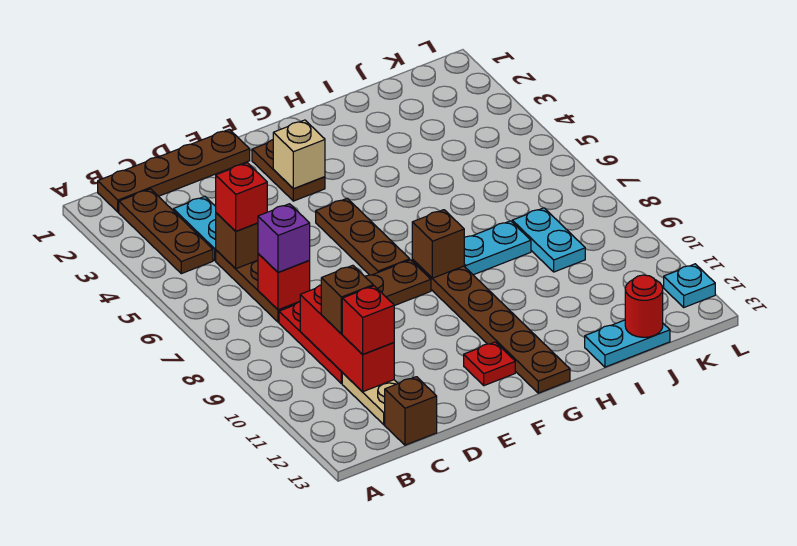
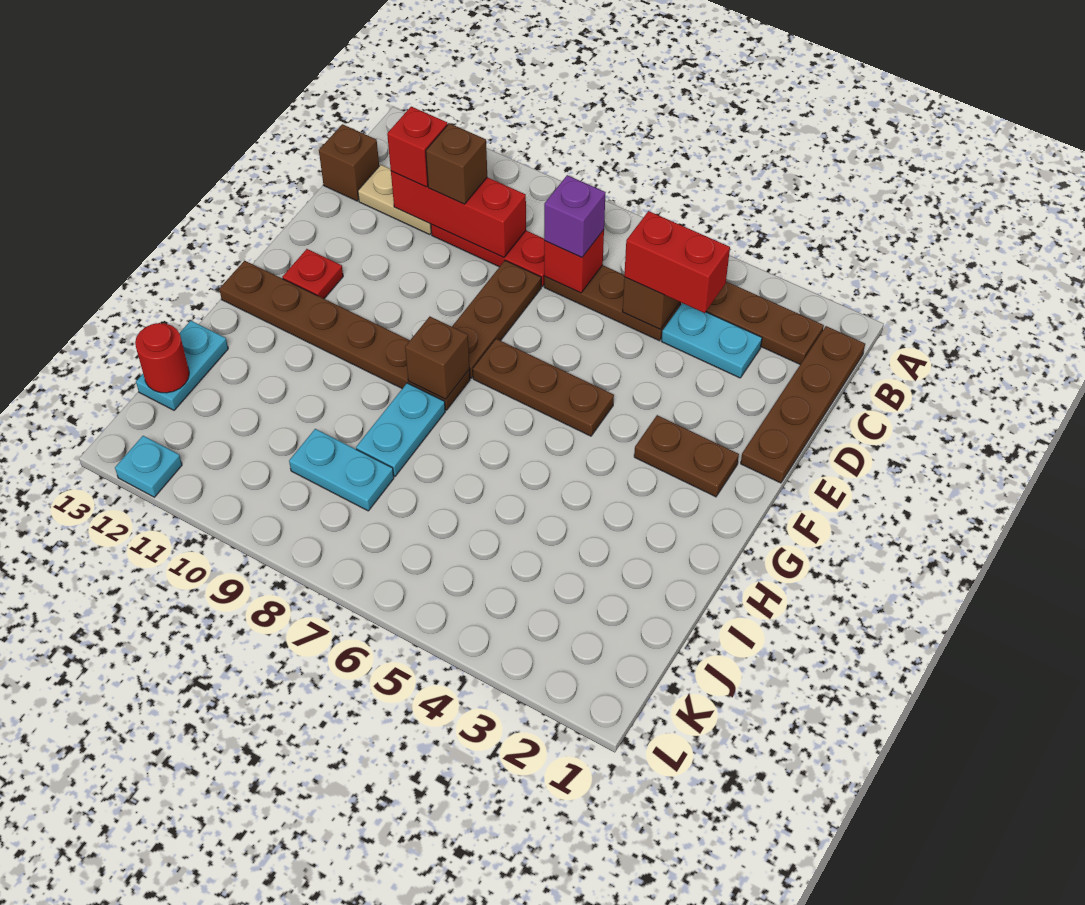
red brick C5 level 3 -> red brick C4:C5 level 3
tan brick F3 level 2 -> none

